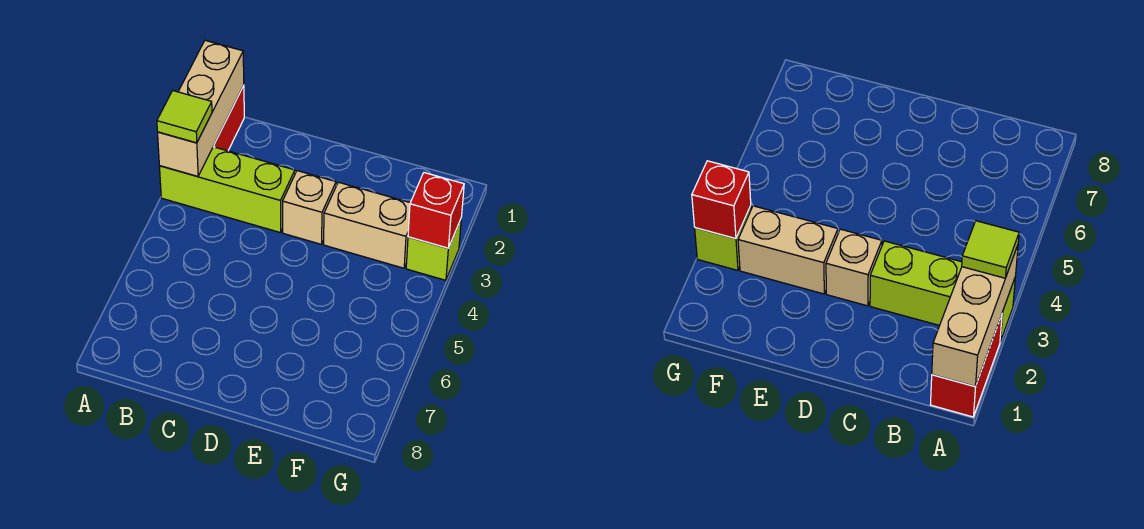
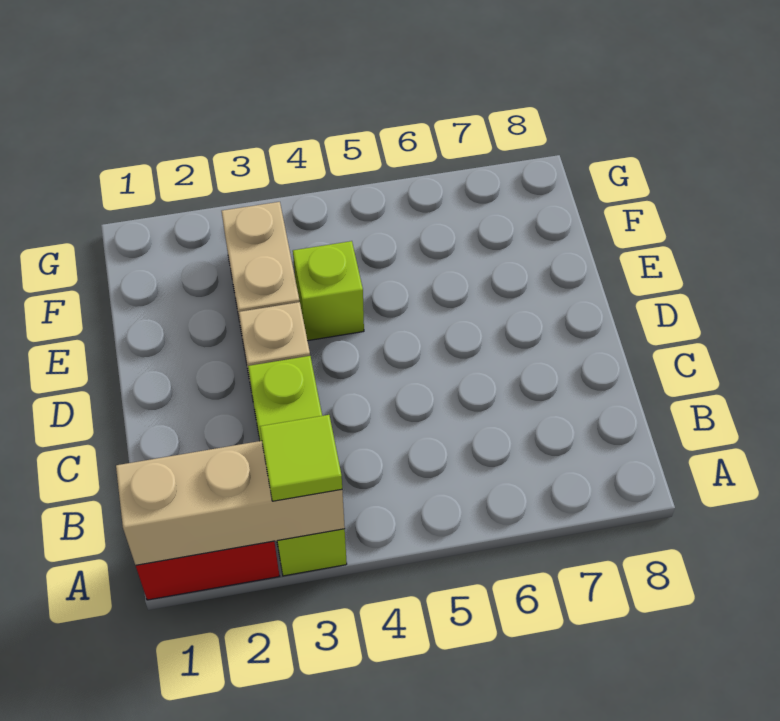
lime brick G3 level 1 -> lime brick E4 level 1
red brick G3 level 2 -> none

